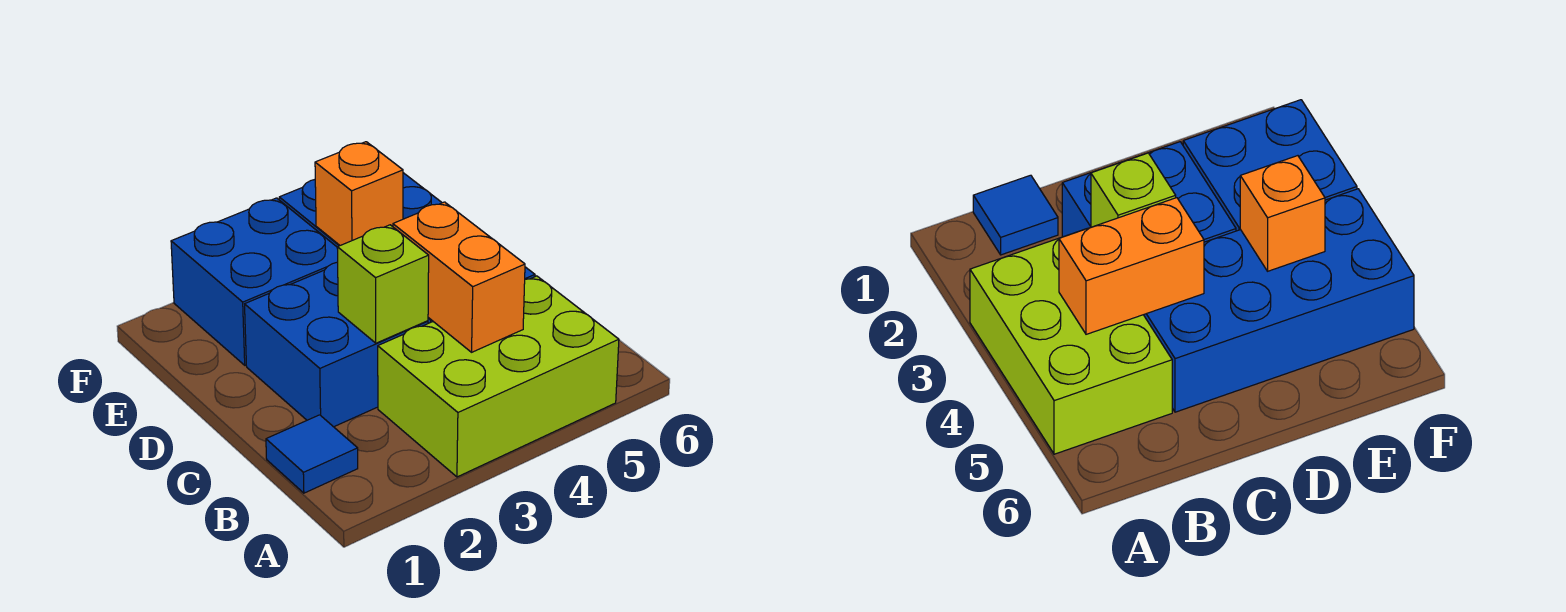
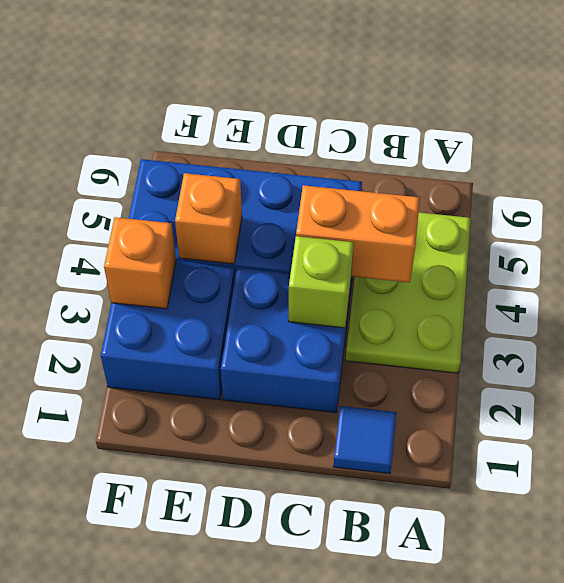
lime brick A3:B5 level 1 -> lime plate A3:B5 level 1
none -> orange brick F3 level 2

